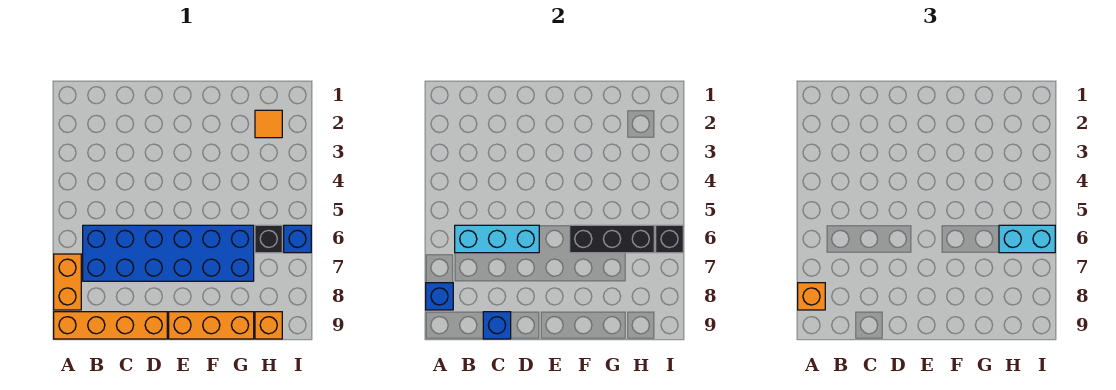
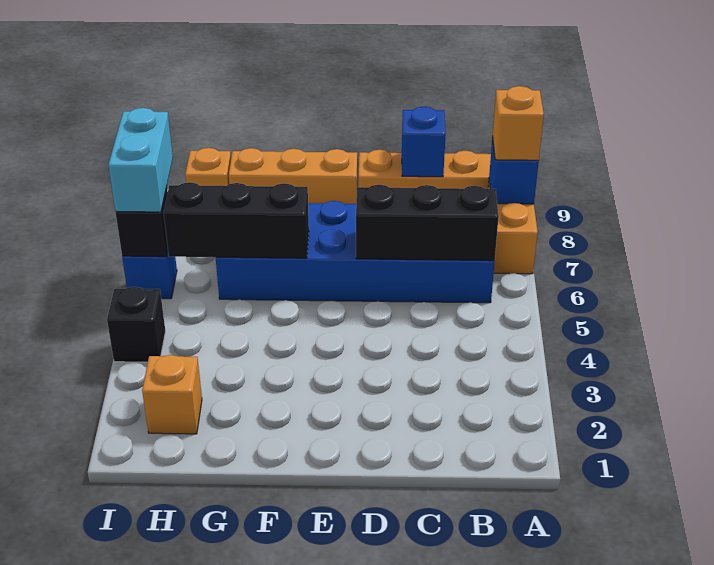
cyan brick B6:D6 level 2 -> black brick B6:D6 level 2
orange tile H2 level 1 -> orange brick H2 level 1
black brick H6 level 1 -> black brick I4 level 1
cyan brick H6:I6 level 3 -> cyan brick I6:I7 level 3

